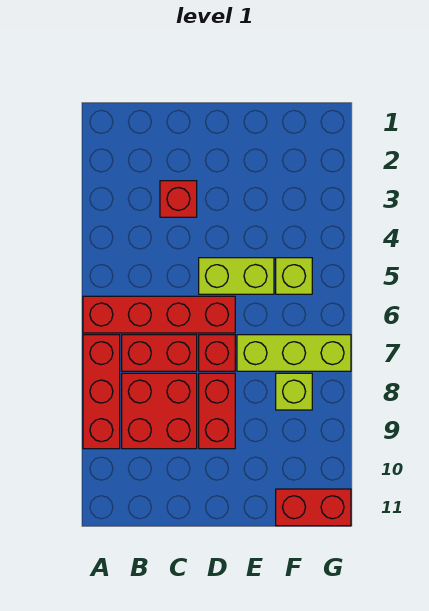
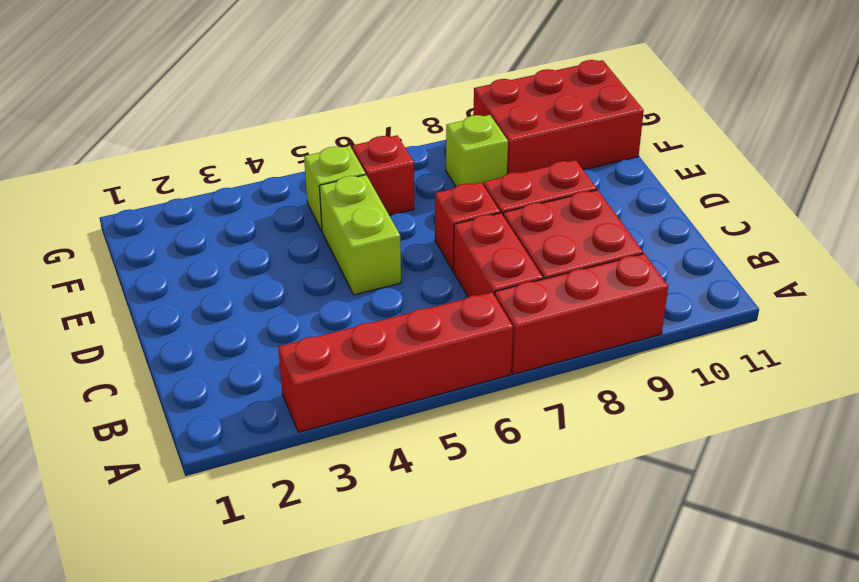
red brick A6:D6 level 1 -> red brick A3:A6 level 1
red brick C3 level 1 -> red brick F6 level 1
lime brick E7:G7 level 1 -> none
red brick F11:G11 level 1 -> red brick F9:G11 level 1

